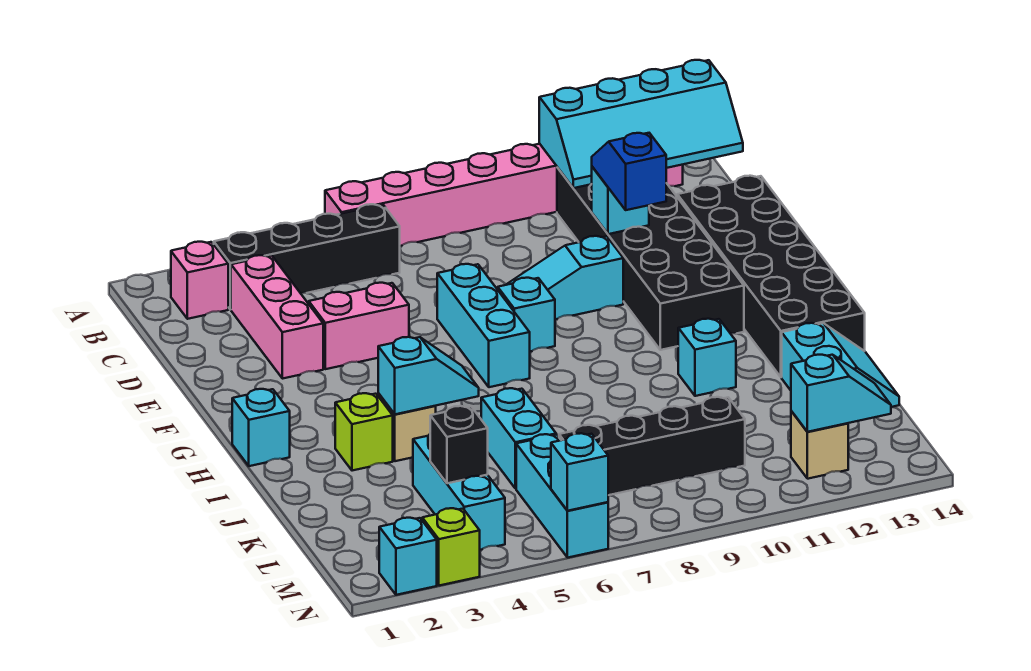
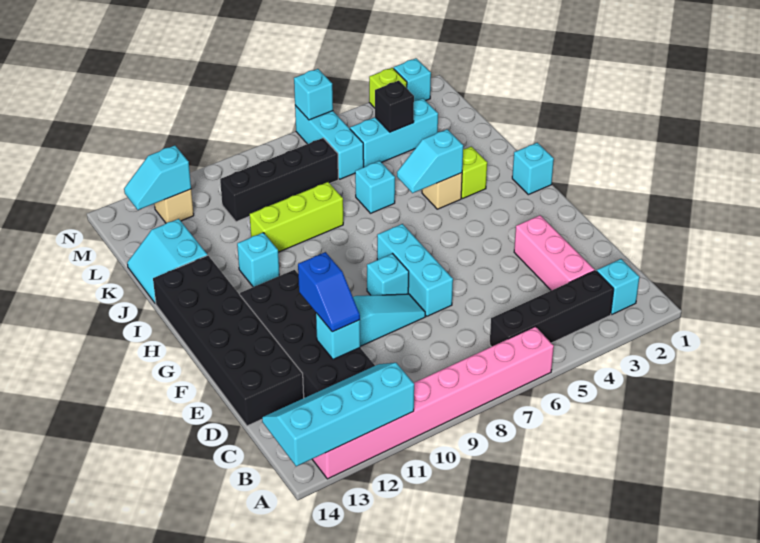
pink brick B2 level 1 -> cyan brick B2 level 1
pink brick E4:E5 level 1 -> none
cyan brick J6:K6 level 1 -> cyan brick J6 level 1
none -> lime brick J8:J10 level 1
cyan brick K4:M4 level 1 -> cyan brick L3:L5 level 1

